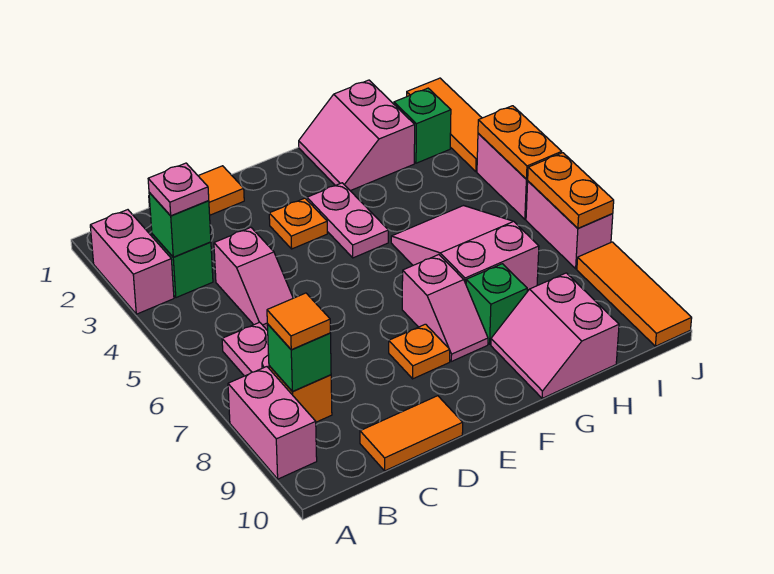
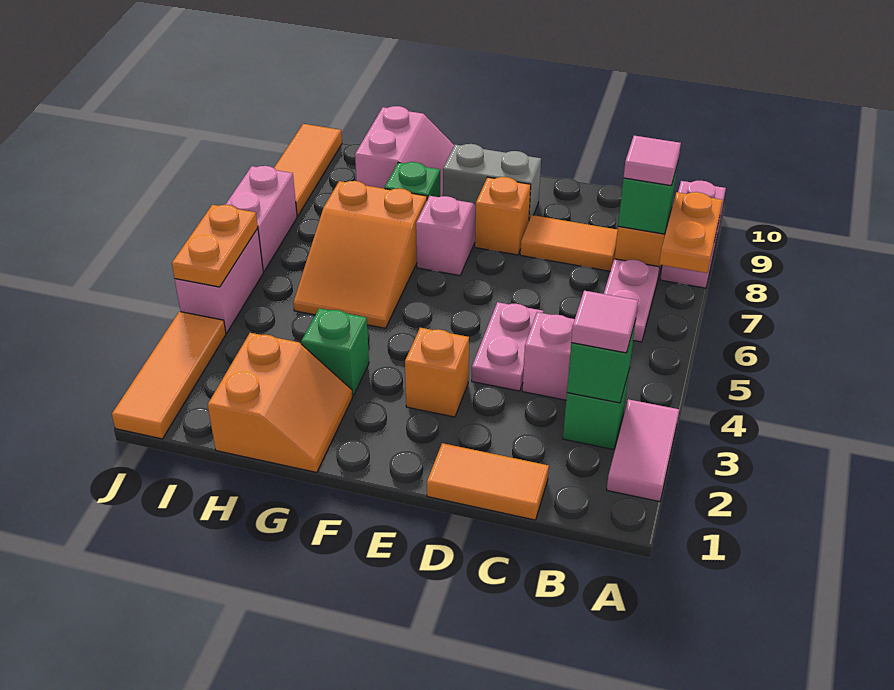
pink brick A2:A3 level 1 -> pink tile A2:A3 level 1
pink plate B3 level 3 -> pink tile B3 level 3
orange tile B8 level 3 -> pink tile B8 level 3
orange tile C10:D10 level 1 -> orange tile C8:D8 level 1
orange plate E3 level 1 -> orange brick E3 level 1
orange plate E8 level 1 -> orange brick E8 level 1
none -> grey brick E9:F9 level 1
pink plate F3:F4 level 1 -> pink plate D4:D5 level 1
pink slope G1:H2 level 1 top H -> orange slope G1:H2 level 1 top H
pink slope G5:H7 level 1 top 7 -> orange slope G5:H7 level 1 top 7
green brick I2 level 1 -> green brick G3 level 1
orange plate J6:J7 level 2 -> orange plate A7:A8 level 2

